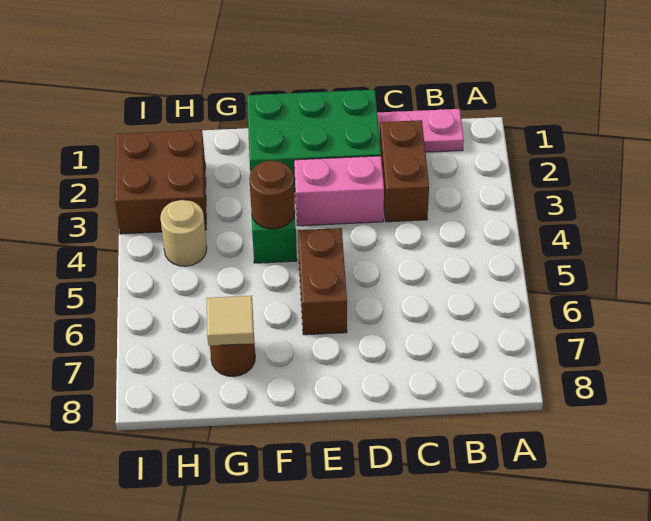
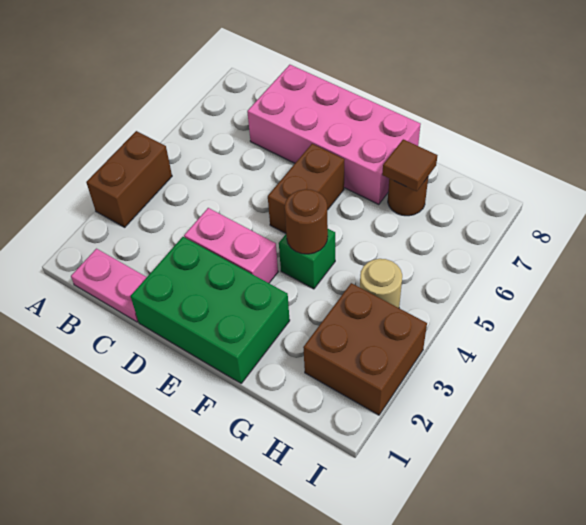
brown brick C2:C3 level 1 -> brown brick A3:A4 level 1
none -> pink brick C7:F8 level 1
tan tile G7 level 2 -> brown tile G7 level 2

